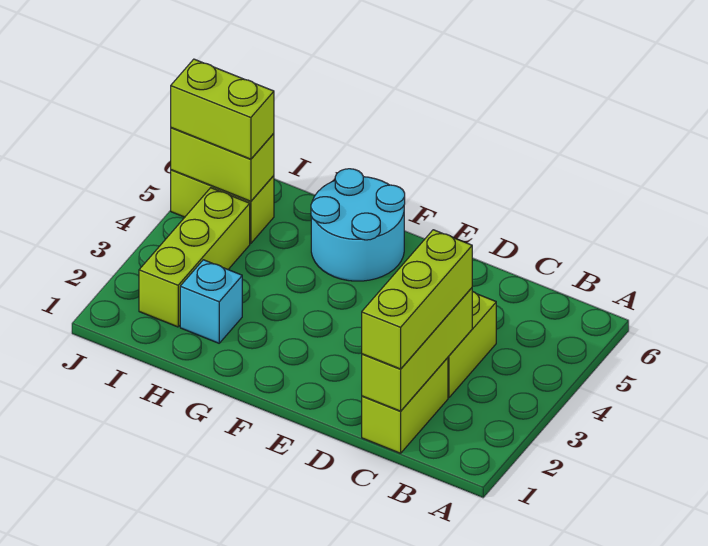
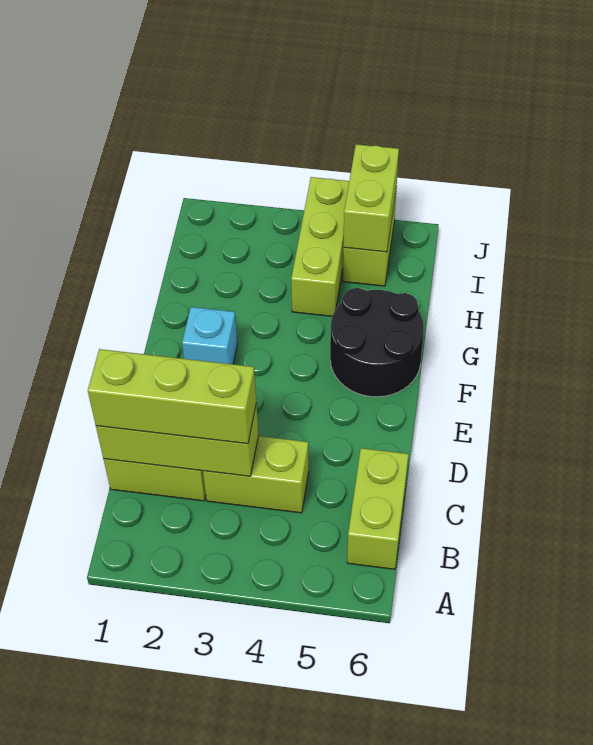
cyan round brick F5:G6 level 1 -> black round brick F5:G6 level 1
cyan brick H2 level 1 -> cyan brick F2 level 1
lime brick I2:I4 level 1 -> lime brick H4:J4 level 1
lime brick I5:J5 level 3 -> lime brick B6:C6 level 1

